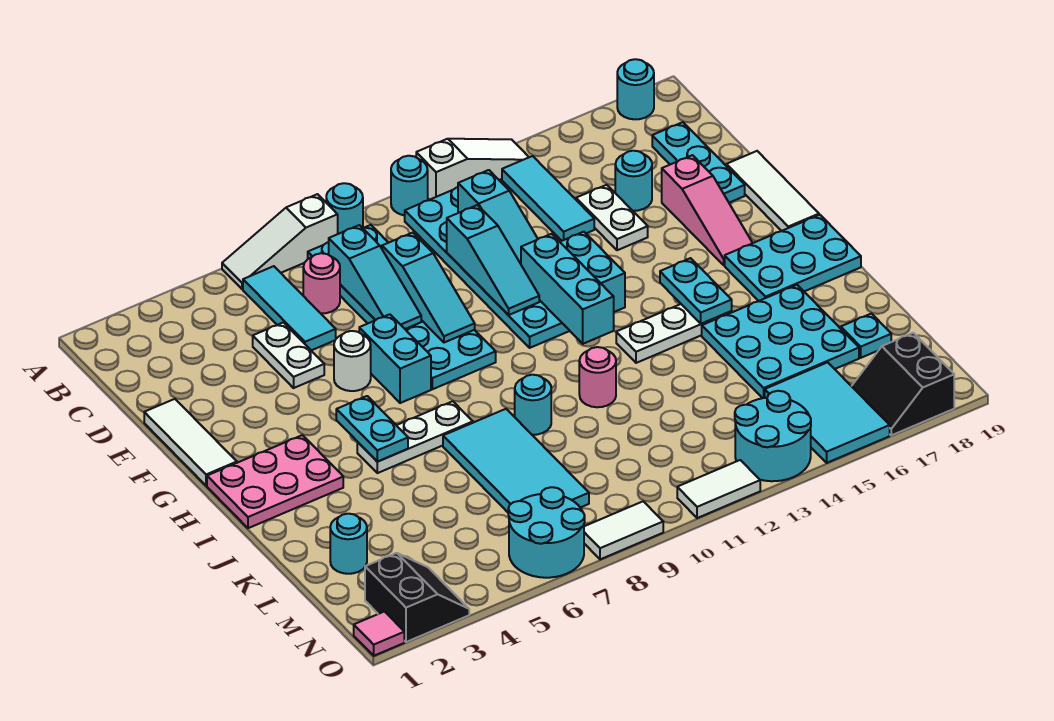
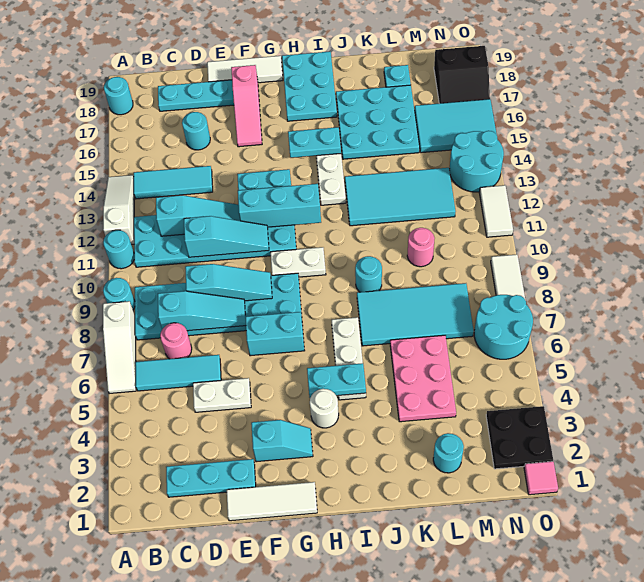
none -> cyan plate C2:E2 level 1
white plate D15:E15 level 1 -> white plate G10:H10 level 1
pink slope E17:G17 level 1 top E -> pink slope F16:F18 level 1 top 18
none -> cyan slope F3:G3 level 1 top F
white round brick F6 level 1 -> white round brick H4 level 1
pink plate H1:I3 level 1 -> pink plate K4:L6 level 1
pink round brick J11 level 1 -> pink round brick L10 level 1
none -> cyan tile J12:M13 level 1
black slope N2:O3 level 1 top 2 -> black plate N2:O3 level 1

